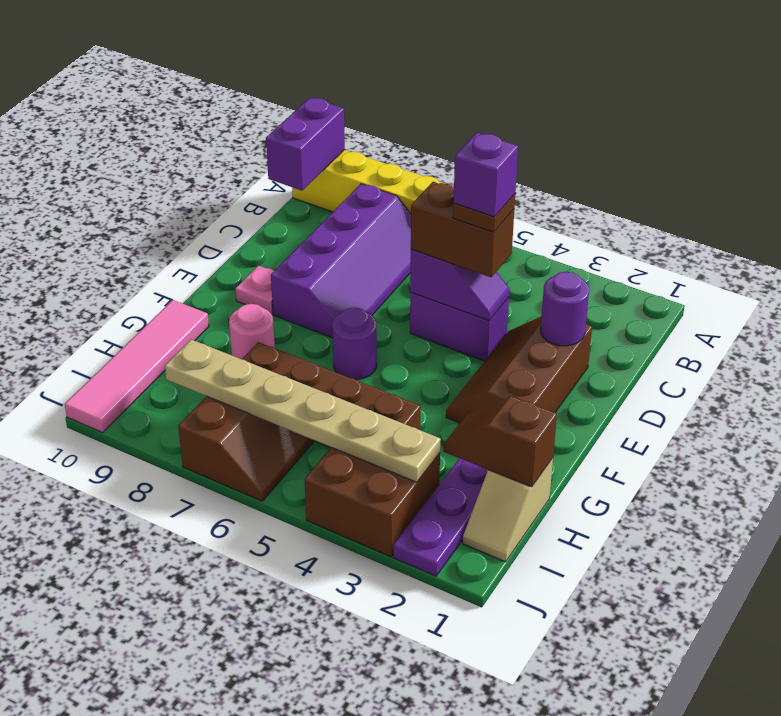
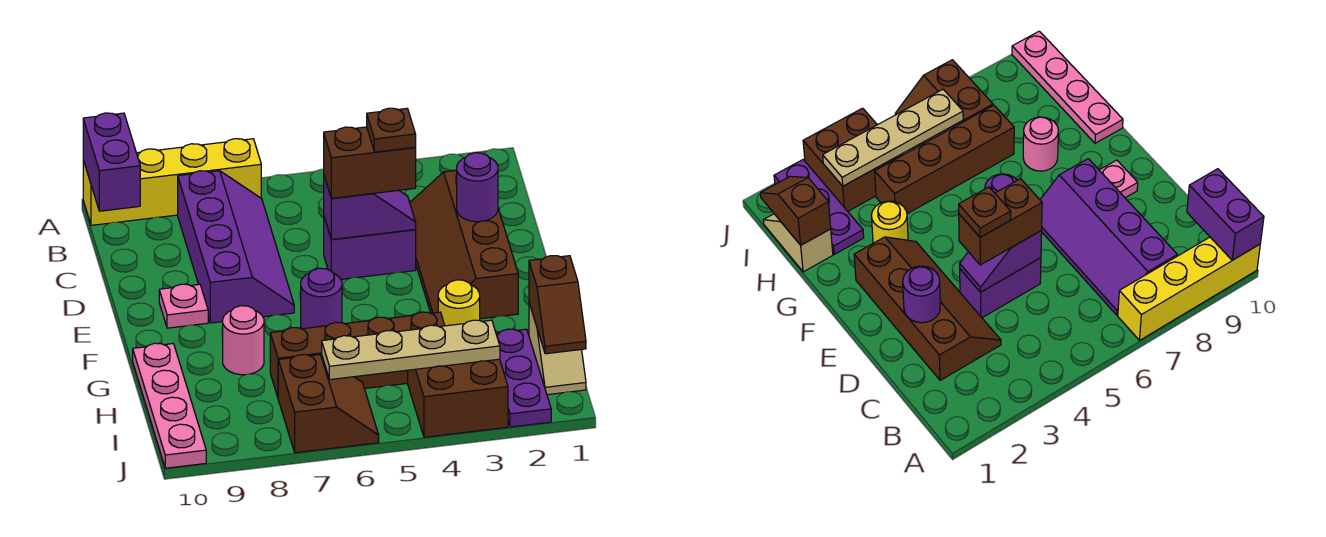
brown slope D2:F3 level 1 top 2 -> brown slope C2:F3 level 1 top 2
purple brick D4 level 5 -> none
none -> yellow round brick G3 level 1
pink tile G10:J10 level 1 -> pink plate G10:J10 level 1
brown slope H1:H2 level 2 top 1 -> brown slope H1:I1 level 2 top H
tan plate I3:I8 level 2 -> tan plate I3:I6 level 2

